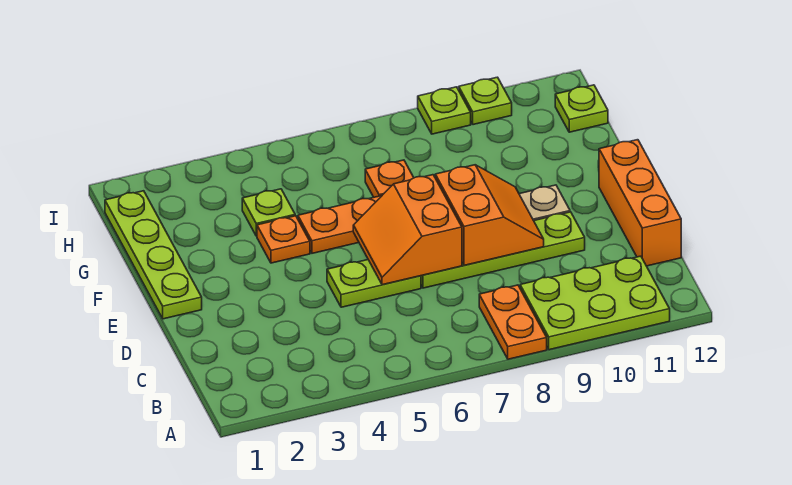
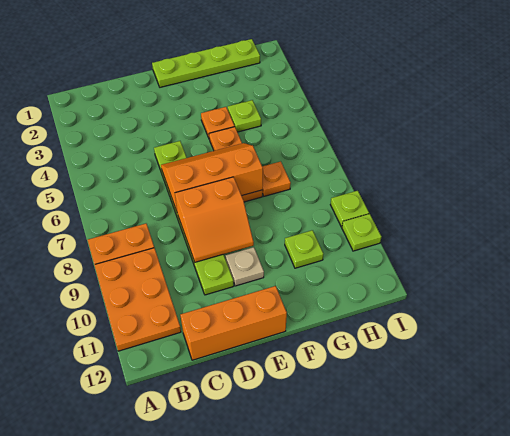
lime plate A9:B11 level 1 -> orange plate A9:B11 level 1
orange slope D6:E7 level 2 top 7 -> orange slope D6:F7 level 2 top 7
lime plate H12 level 1 -> lime plate G10 level 1

